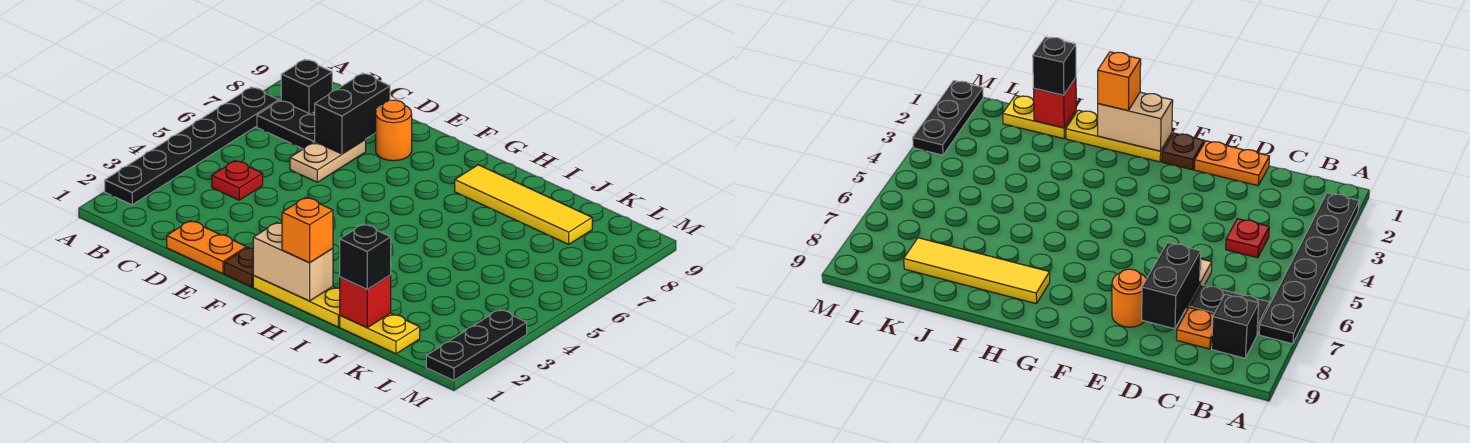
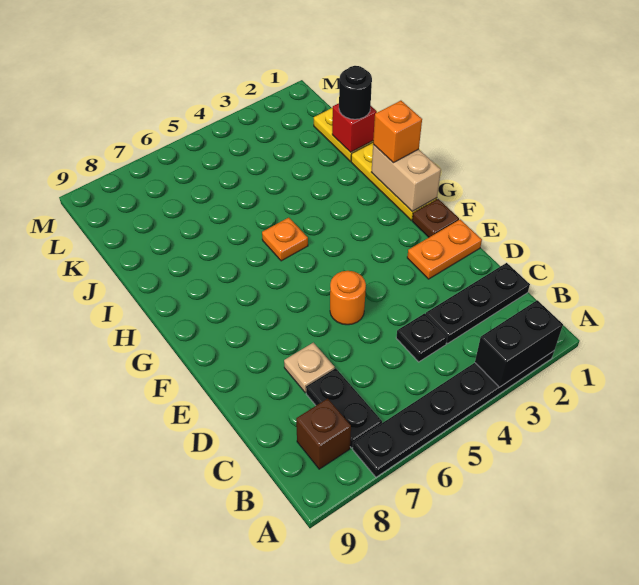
black brick B8 level 1 -> brown brick B8 level 1
red plate C4 level 1 -> black plate C4 level 1
orange plate C8 level 1 -> orange plate H5 level 1
orange plate D1:E1 level 1 -> orange plate E1:E2 level 1
tan plate D6:D7 level 1 -> tan plate D7 level 1
black brick D7:D8 level 2 -> black brick A2:A3 level 2
orange round brick E8 level 1 -> orange round brick E5 level 1
yellow tile H8:K8 level 1 -> none
black brick J1 level 3 -> black round brick J1 level 3
black plate M1:M3 level 1 -> black plate C1:C3 level 1

